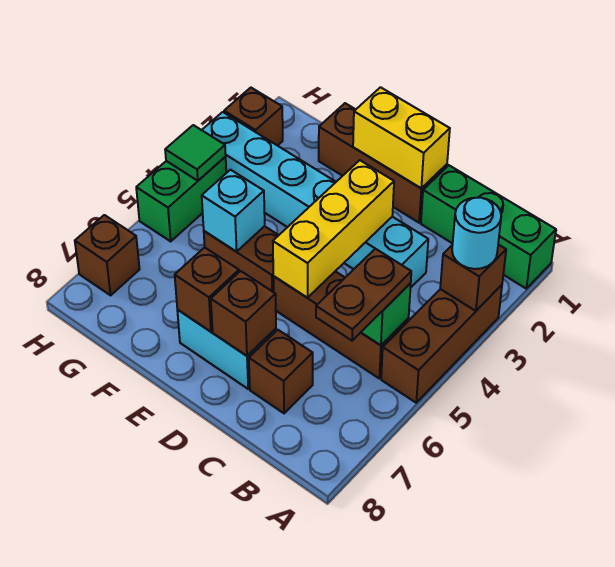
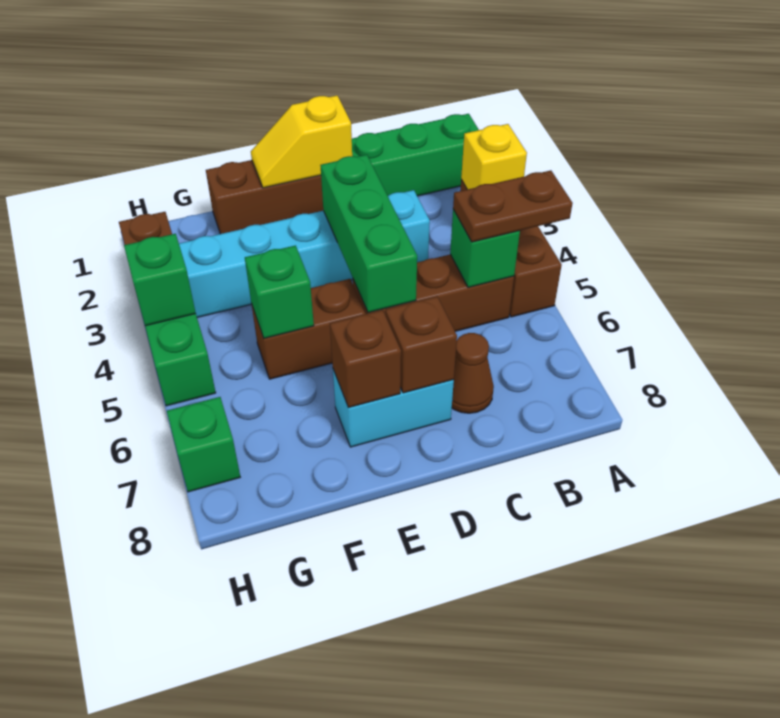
brown brick A3 level 2 -> yellow brick A3 level 2
cyan round brick A3 level 3 -> none
brown plate B5:B6 level 3 -> brown plate A5:B5 level 3
brown brick C7 level 1 -> brown cone C7 level 1
yellow brick D1:E1 level 2 -> yellow slope D1:E1 level 2 top D
yellow brick D3:D5 level 2 -> green brick D3:D5 level 2
cyan brick F5 level 2 -> green brick F5 level 2
green tile H4 level 2 -> green brick H4 level 2
brown brick H7 level 1 -> green brick H7 level 1

